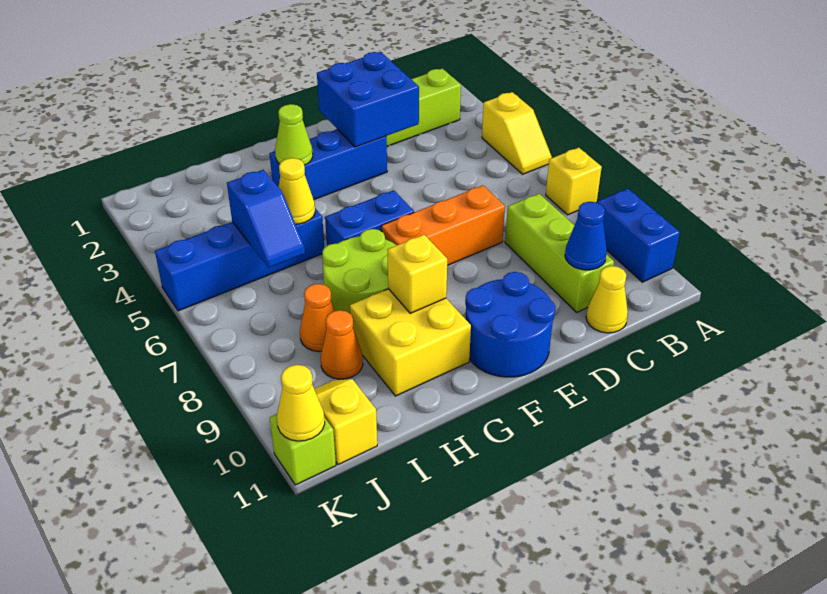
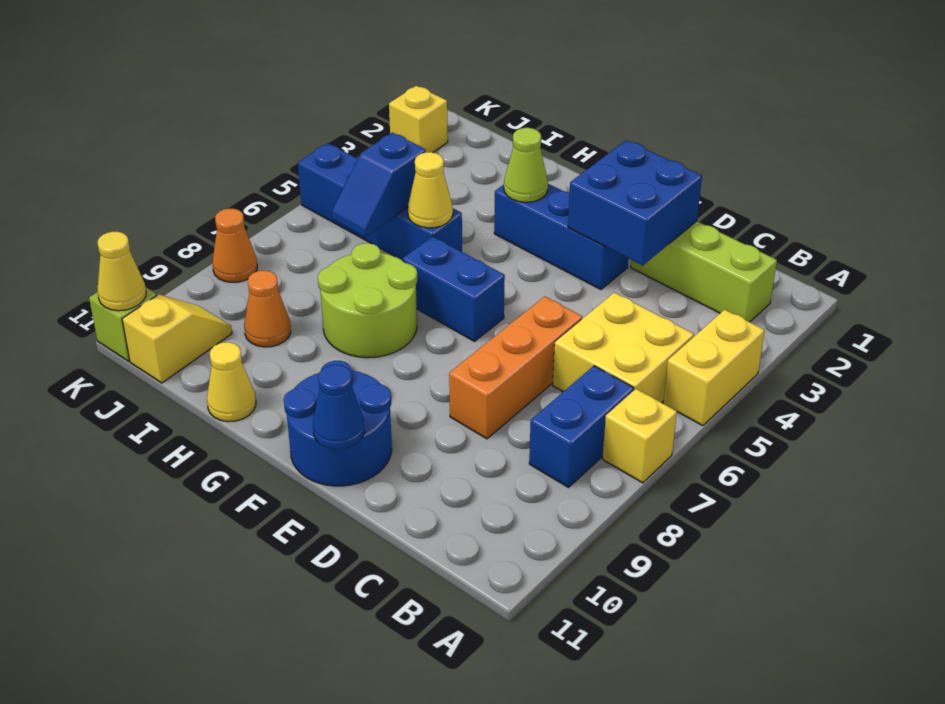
yellow slope A4:A5 level 1 top 4 -> yellow brick A4:A5 level 1
blue brick A9:A10 level 1 -> blue brick B7:B8 level 1
lime brick C8:C10 level 1 -> none
blue cone C10 level 2 -> blue cone E11 level 2
yellow cone C11 level 1 -> yellow cone H11 level 1
orange brick D7:F7 level 1 -> orange brick D6:D8 level 1
yellow brick G9:H10 level 1 -> yellow brick B5:C6 level 1
yellow brick G9 level 2 -> yellow brick K2 level 1
orange cone I8 level 1 -> orange cone K8 level 1

